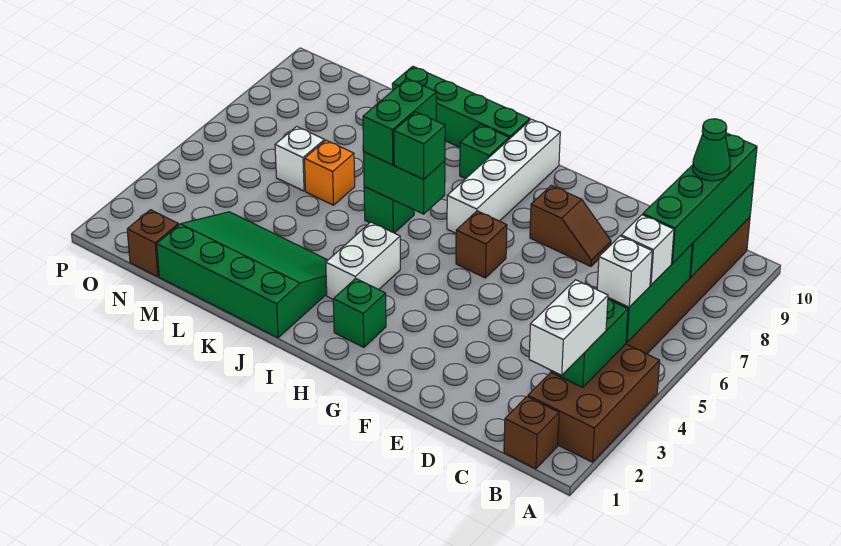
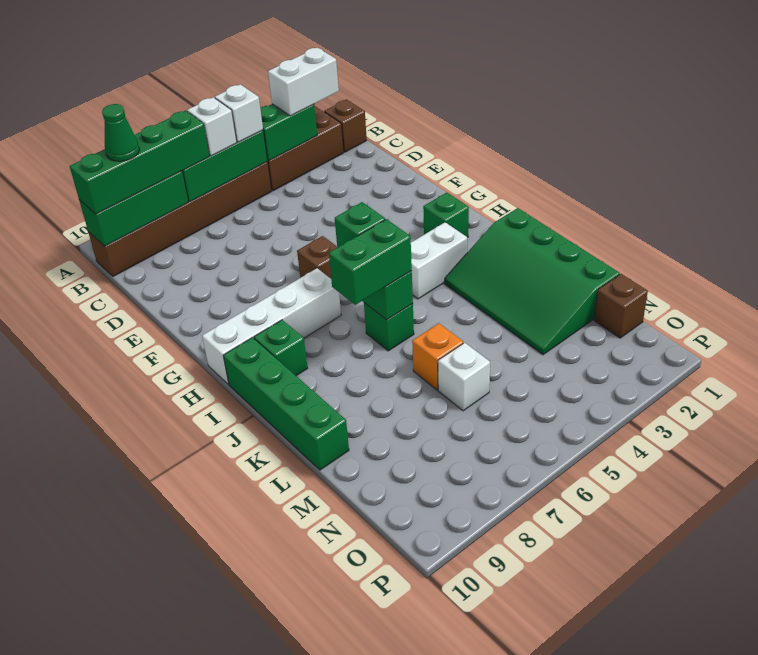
brown slope E8:F8 level 1 top F -> none

